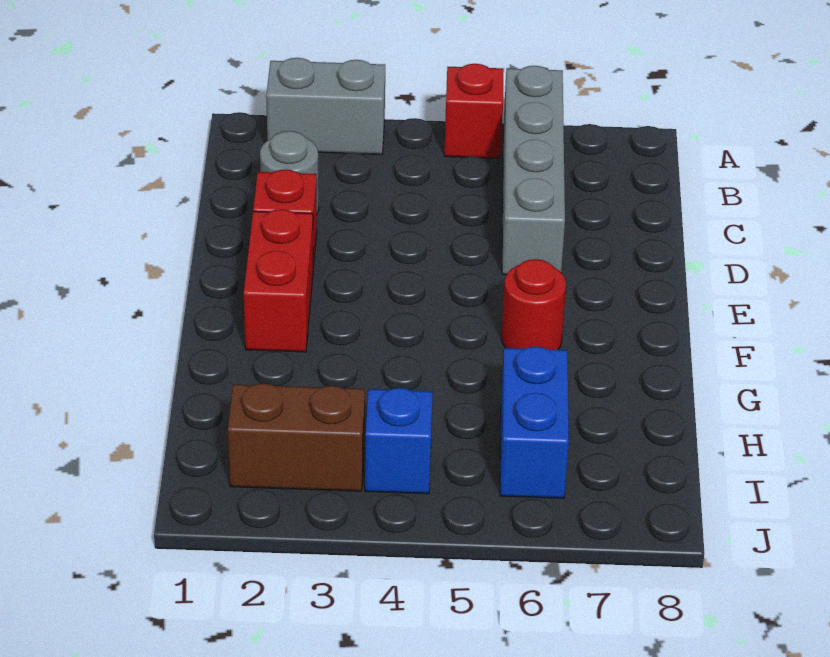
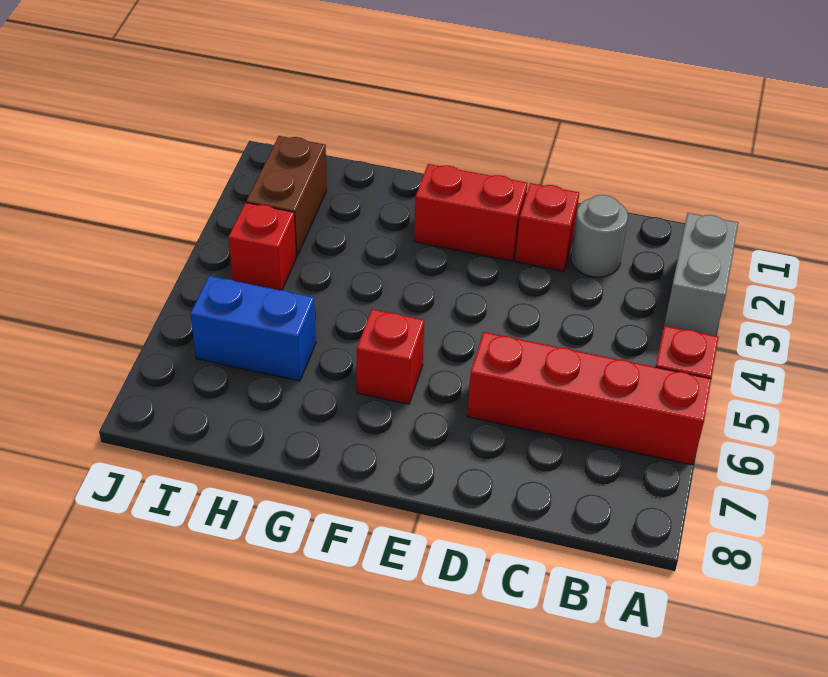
grey brick A6:D6 level 1 -> red brick A6:D6 level 1
red round brick F6 level 1 -> red brick F6 level 1
blue brick I4 level 1 -> red brick I4 level 1

